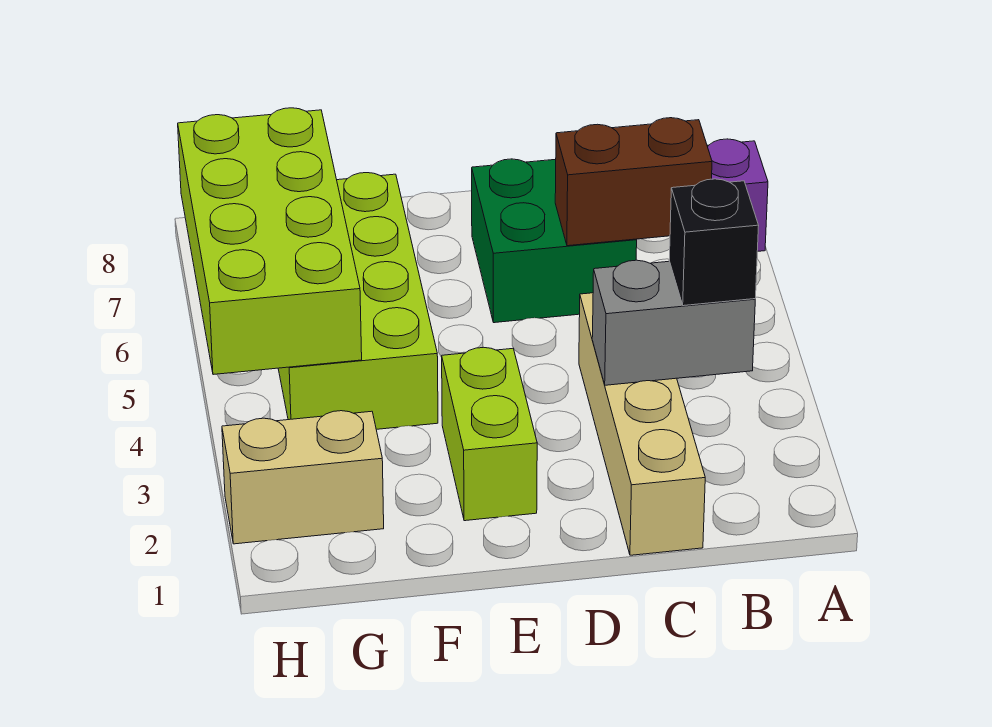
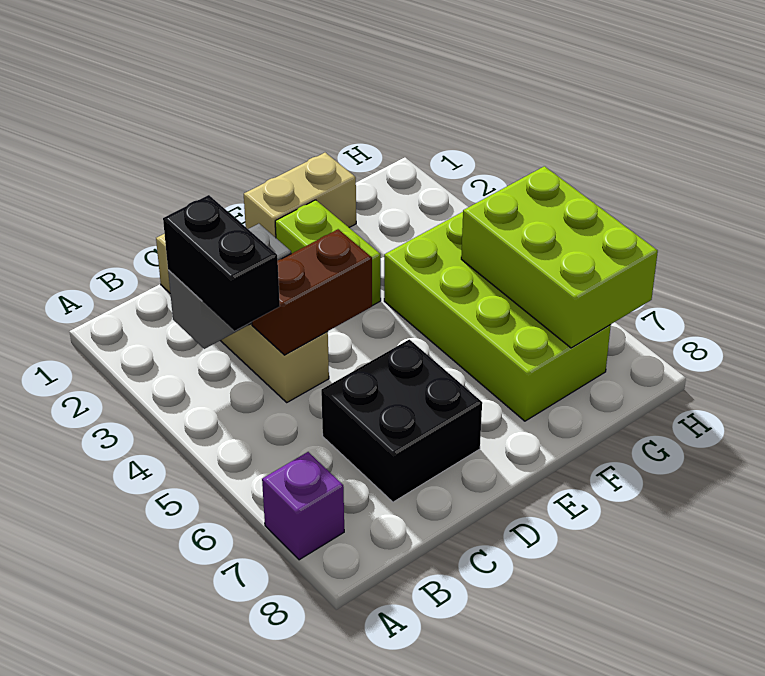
black brick B3 level 3 -> black brick B3:B4 level 3
brown brick B6:C6 level 2 -> brown brick C4:D4 level 2
green brick C6:D7 level 1 -> black brick C6:D7 level 1
tan brick G2:H2 level 1 -> tan brick E1:F1 level 1
lime brick G4:H7 level 2 -> lime brick G5:H7 level 2

